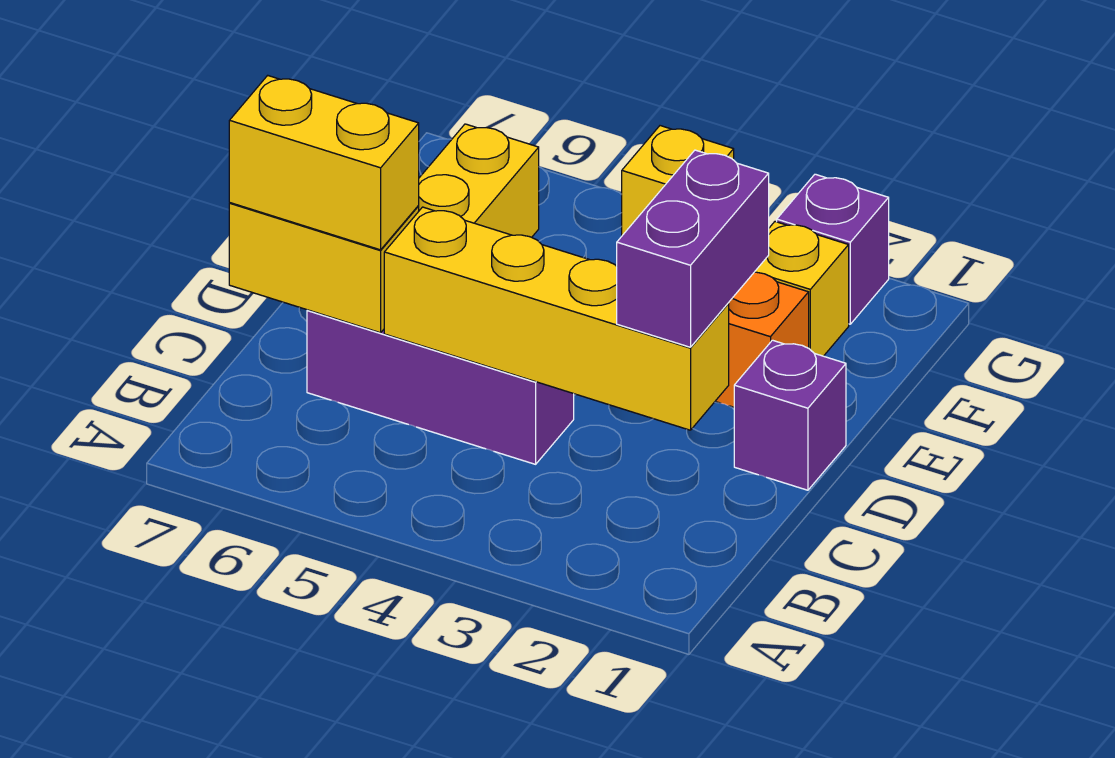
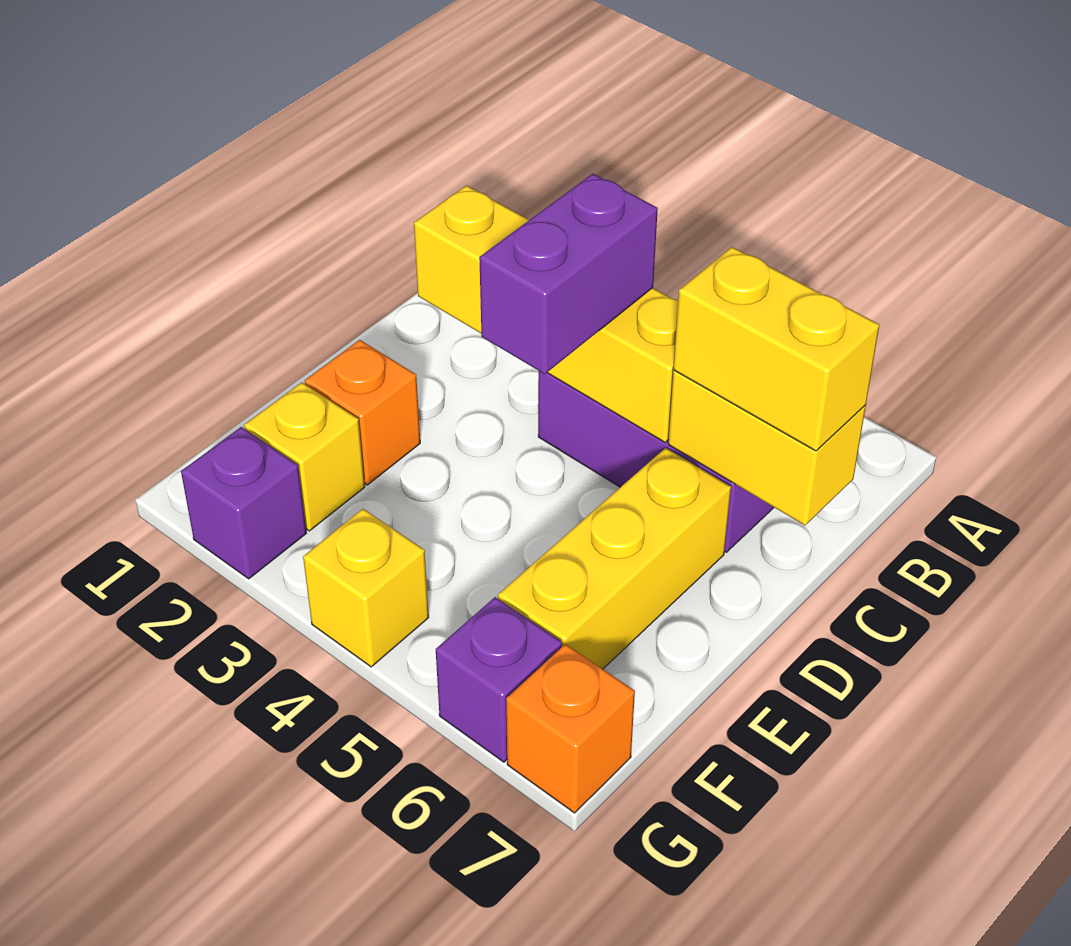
purple brick C2:D2 level 3 -> purple brick C4:D4 level 3
purple brick D1 level 1 -> purple brick G6 level 1
none -> orange brick G7 level 1

